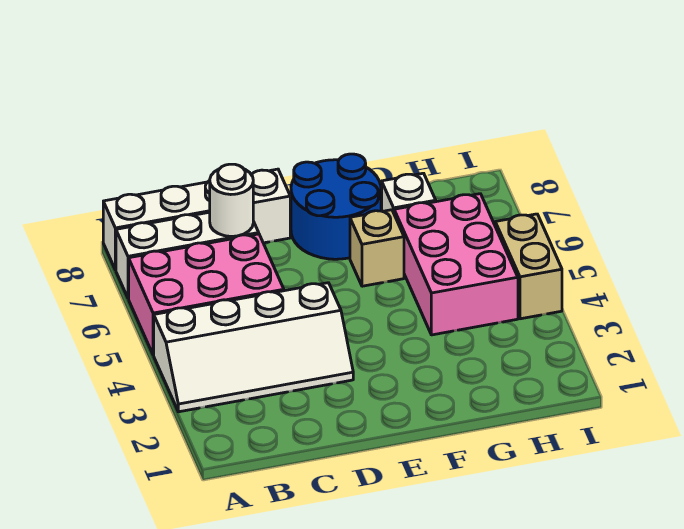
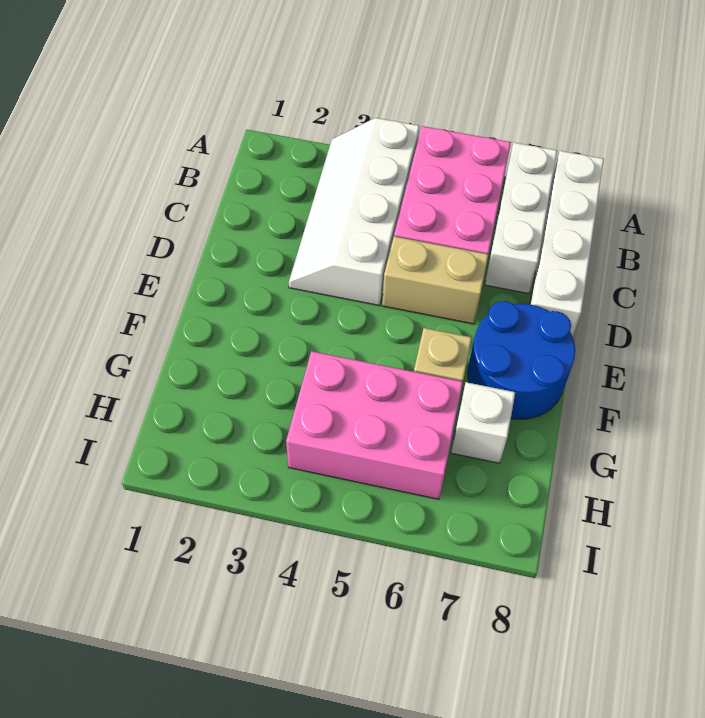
white round brick C7 level 2 -> none
tan brick I4:I5 level 1 -> tan brick D5:D6 level 1

